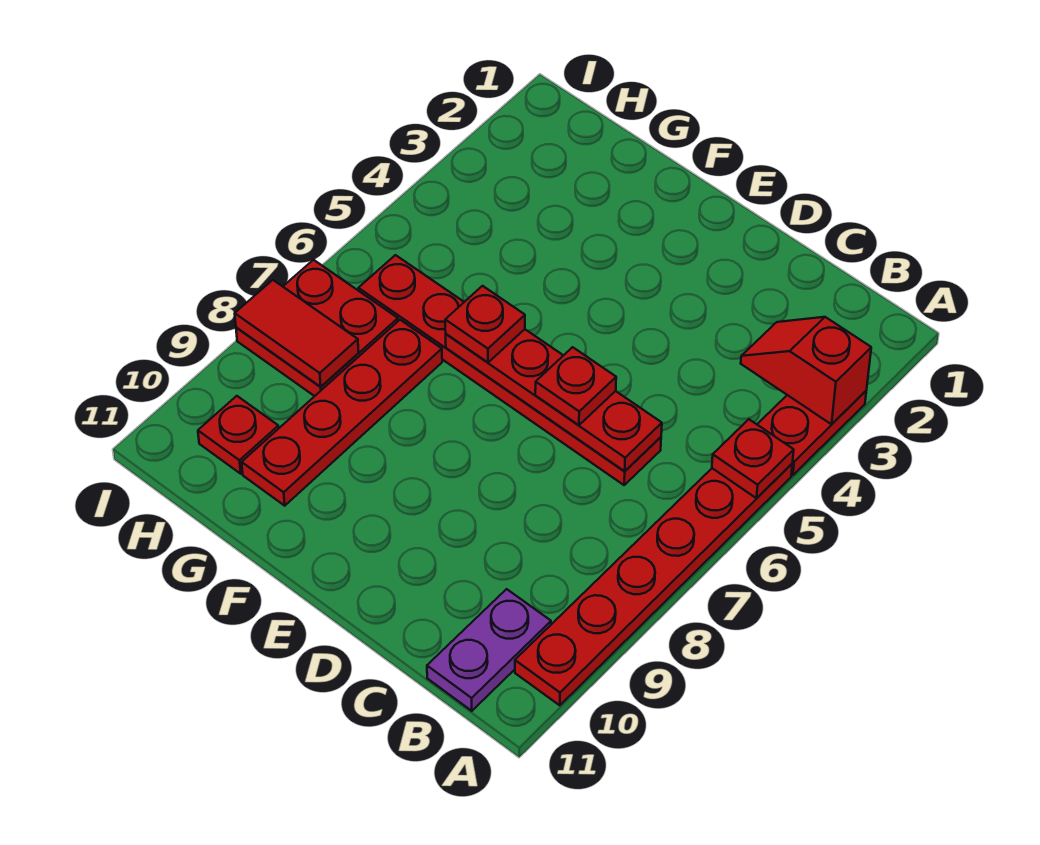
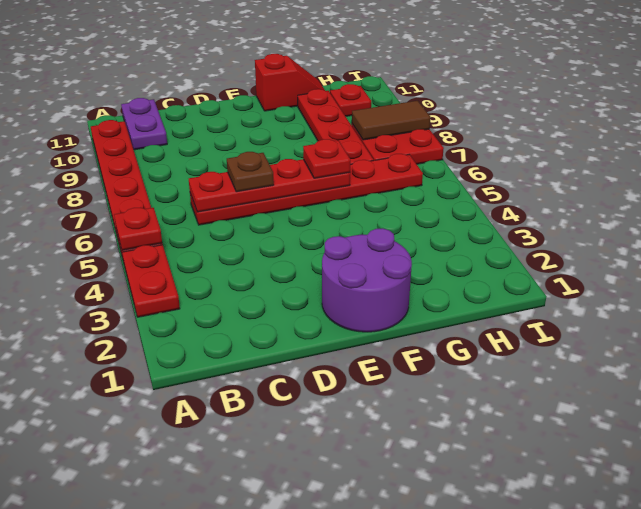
red slope A3:B3 level 2 top A -> red slope F11:G11 level 1 top F
red plate D6 level 3 -> brown plate D6 level 3
none -> purple round brick E1:F2 level 1
red tile H8:I8 level 2 -> brown tile H8:I8 level 2

